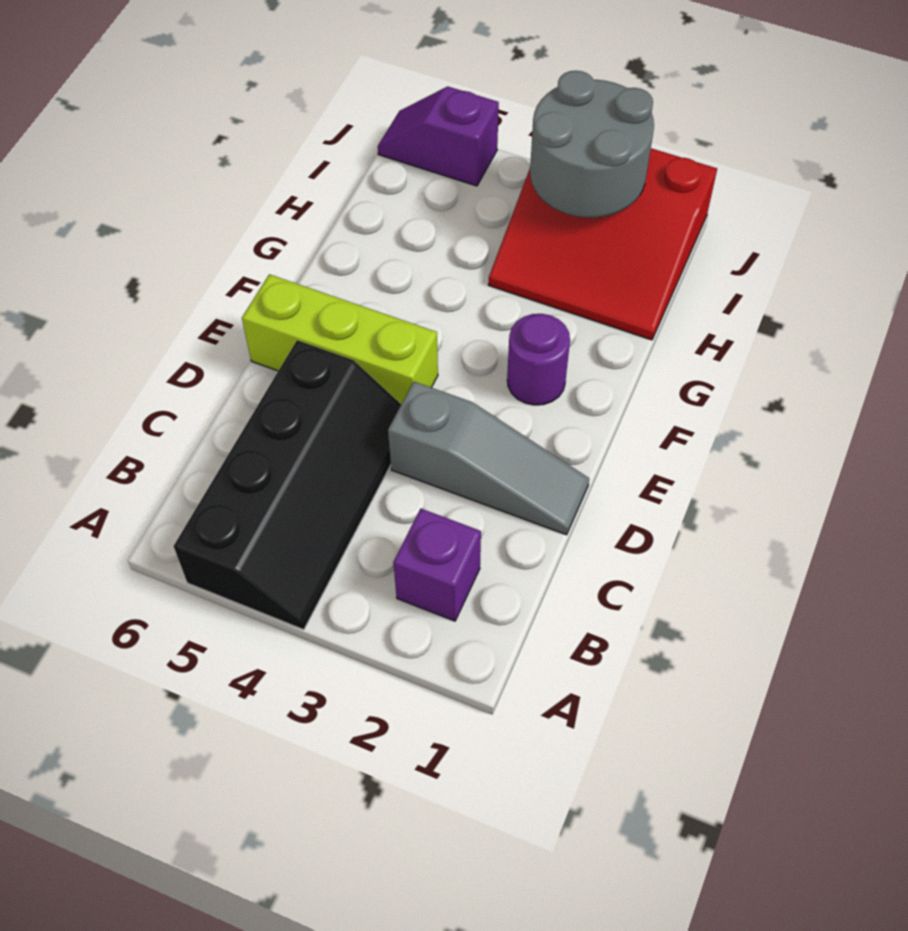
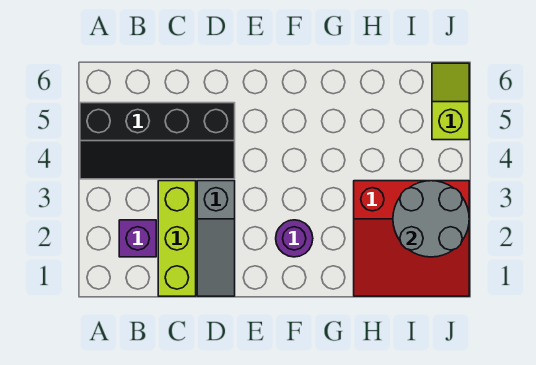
lime brick E4:E6 level 1 -> lime brick C1:C3 level 1
red slope H1:J3 level 1 top J -> red slope H1:J3 level 1 top 3
purple slope J5:J6 level 1 top 5 -> lime slope J5:J6 level 1 top 5

